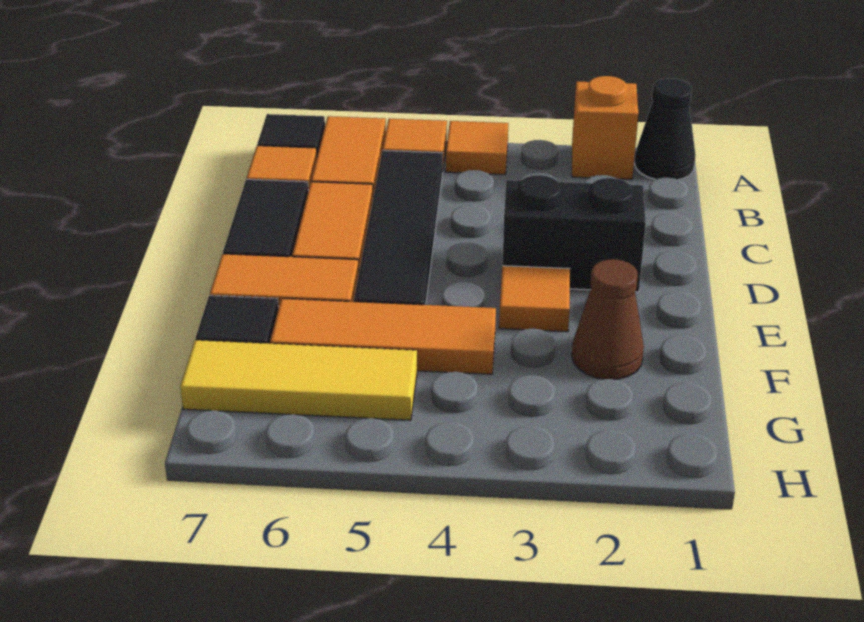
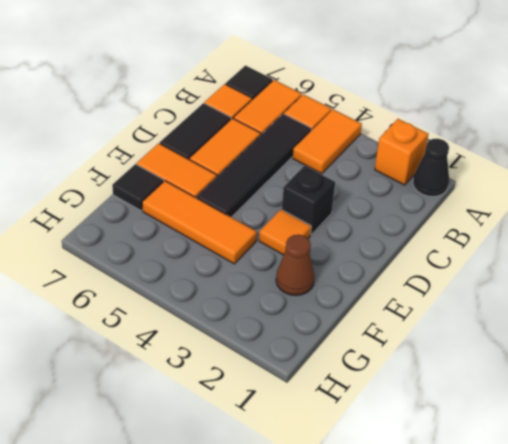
orange tile A4 level 1 -> orange tile A4:B4 level 1
black brick D2:D3 level 1 -> black brick D3 level 1
yellow tile G5:G7 level 1 -> none

